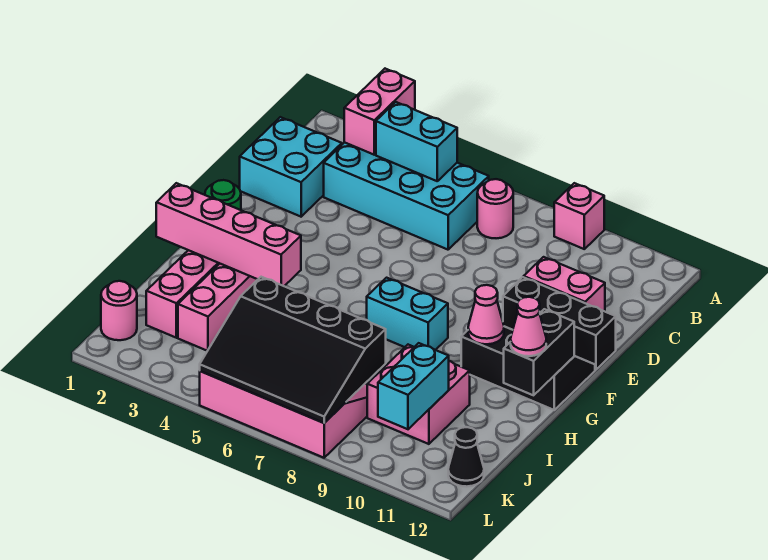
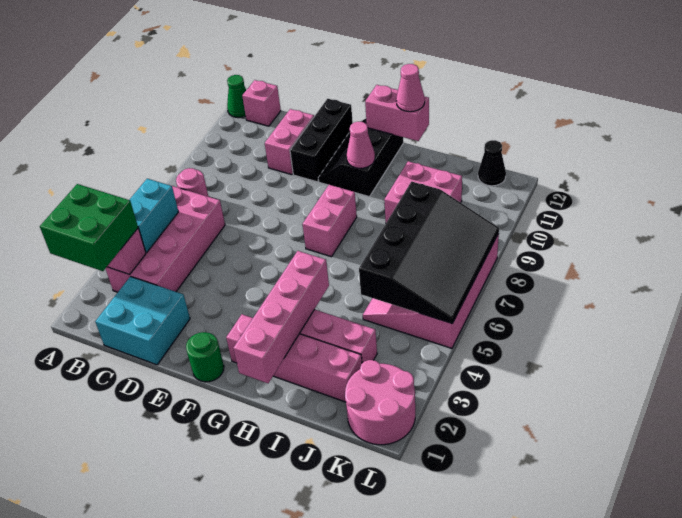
none -> green brick A2:B3 level 3
pink brick A9 level 1 -> pink brick B12 level 1
none -> green cone A12 level 1
cyan brick B3:C6 level 1 -> pink brick B3:C6 level 1
cyan brick G7:G8 level 1 -> pink brick G7:G8 level 1
black brick G12:H12 level 2 -> pink brick G12:H12 level 2
cyan brick J10:K10 level 2 -> none
pink round brick K1 level 1 -> pink round brick K1:L2 level 1

